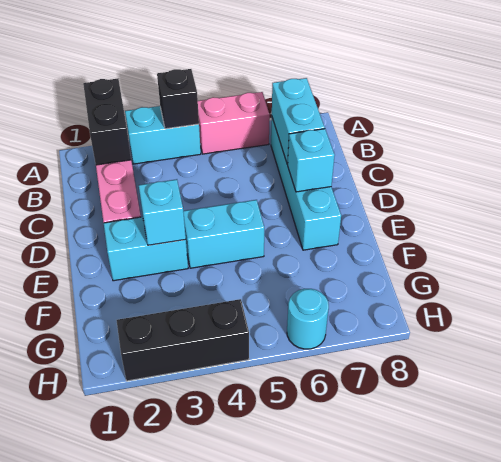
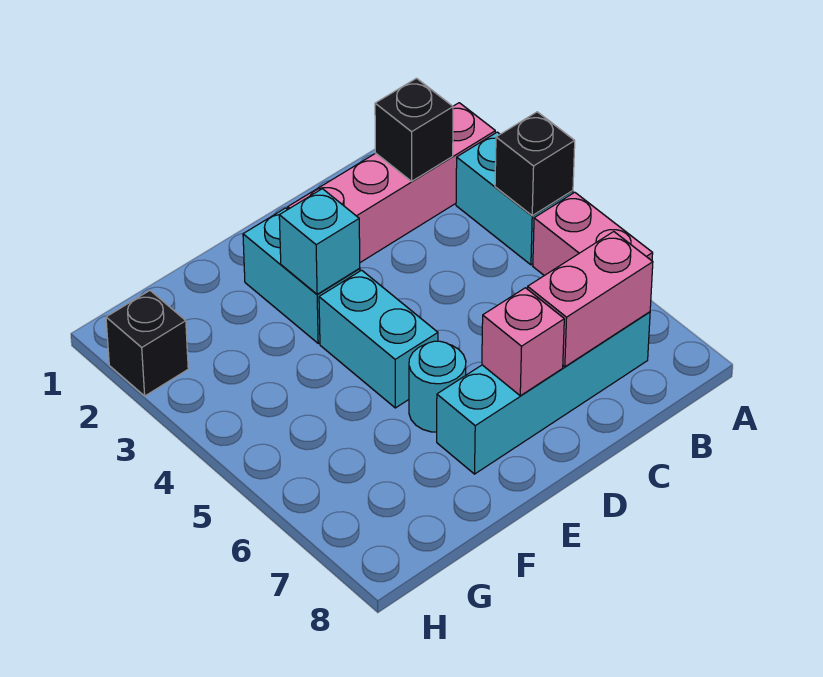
black brick A2:B2 level 2 -> black brick B2 level 2
cyan brick B7:C7 level 2 -> pink brick B7:C7 level 2
cyan brick D7 level 2 -> pink brick D7 level 2
black brick H2:H4 level 1 -> black brick H2 level 1
cyan round brick H6 level 1 -> cyan round brick E6 level 1

